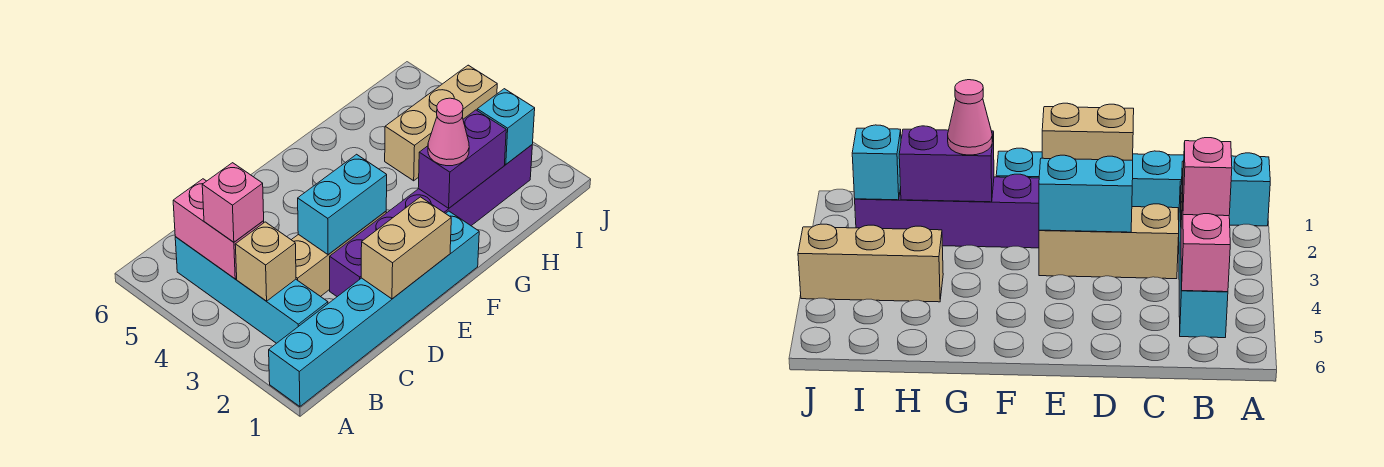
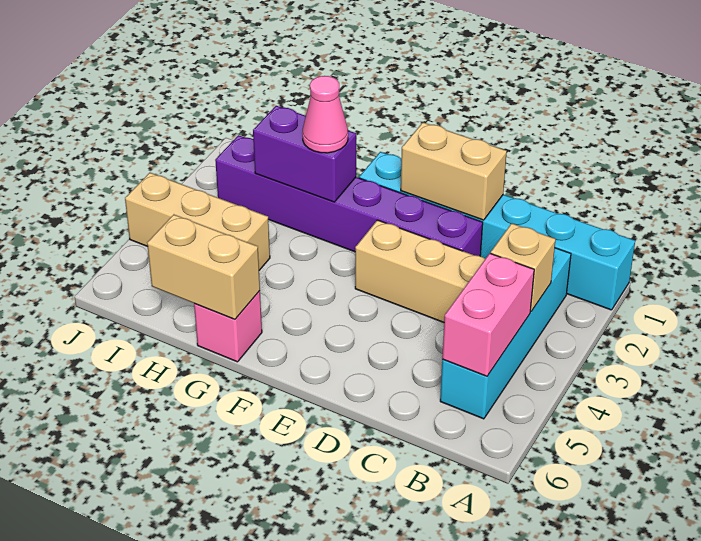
pink brick B4 level 3 -> pink brick G6 level 1
cyan brick D3:E3 level 2 -> none
none -> tan brick G6:H6 level 2
cyan brick I2 level 2 -> none

